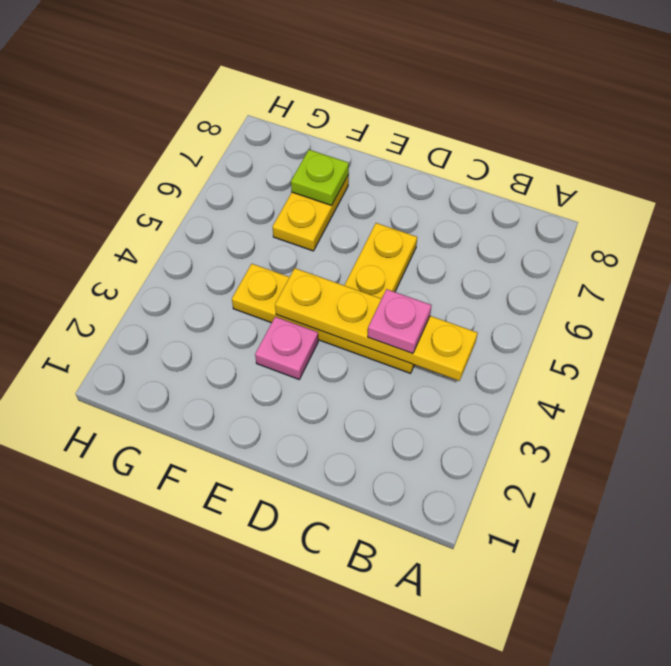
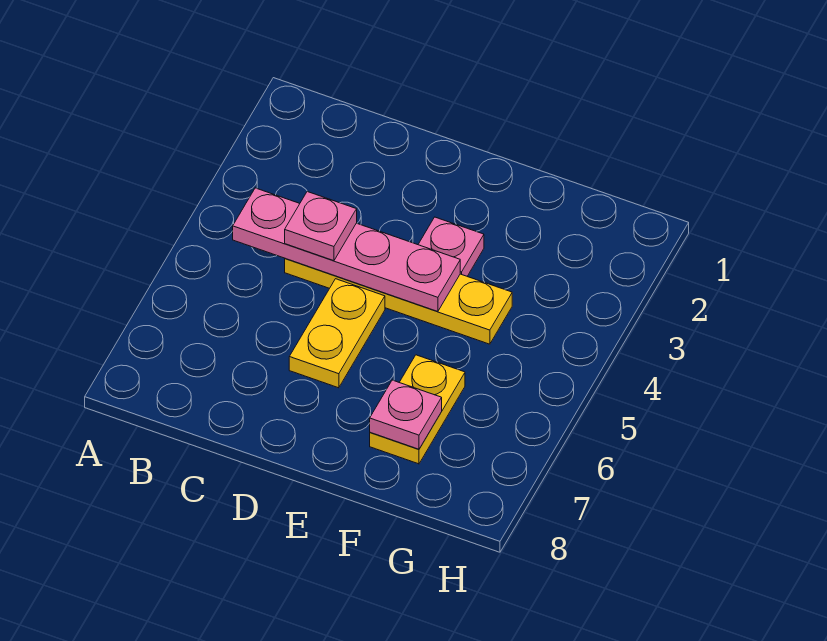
yellow plate B4:E4 level 2 -> pink plate B4:E4 level 2
lime plate F7 level 2 -> pink plate F7 level 2

